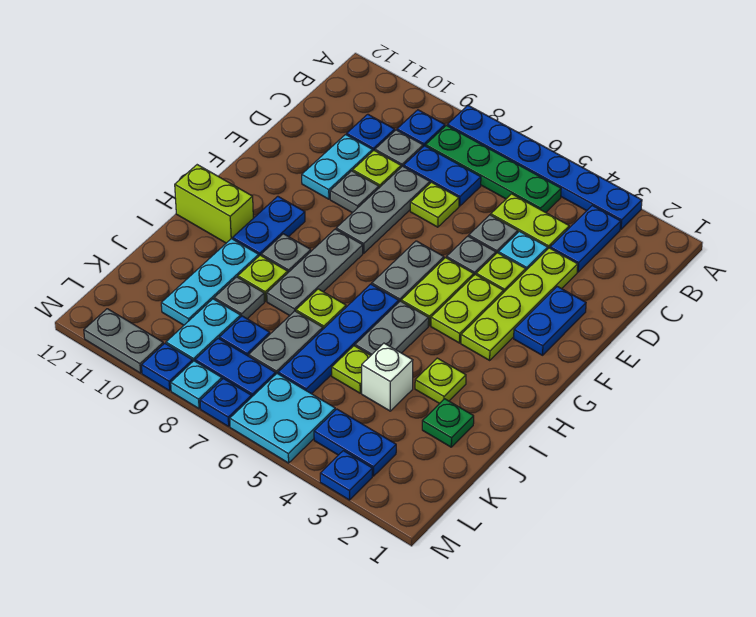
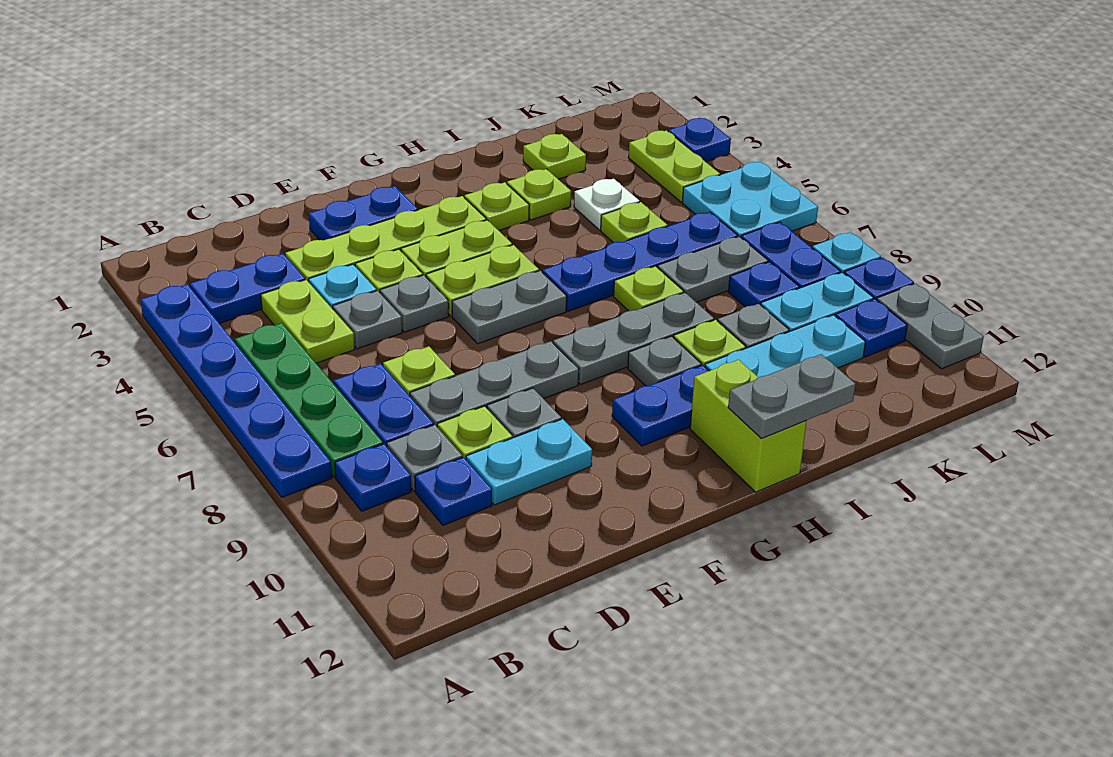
none -> lime plate H3 level 1
grey plate H5:I5 level 1 -> grey plate H12:I12 level 2
green plate J2 level 1 -> lime plate J2 level 1
white brick J4 level 1 -> white plate J4 level 1
blue plate L3:L4 level 1 -> lime plate L3:L4 level 1
blue plate M7 level 1 -> blue plate L10 level 1

